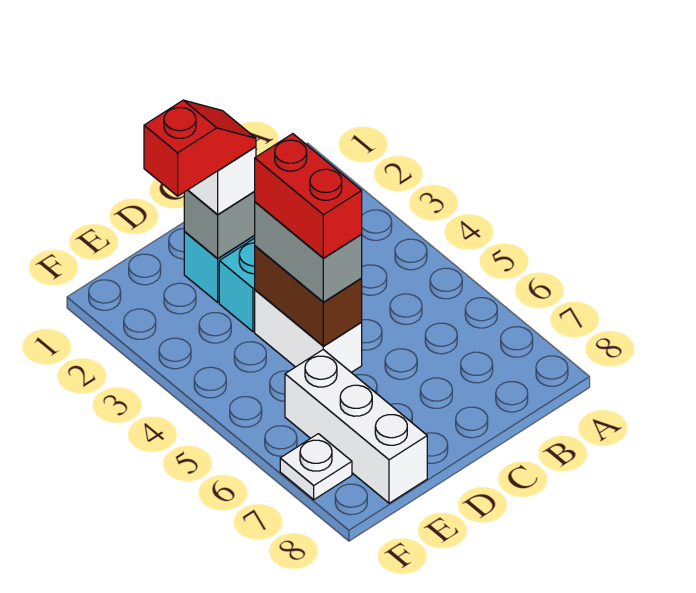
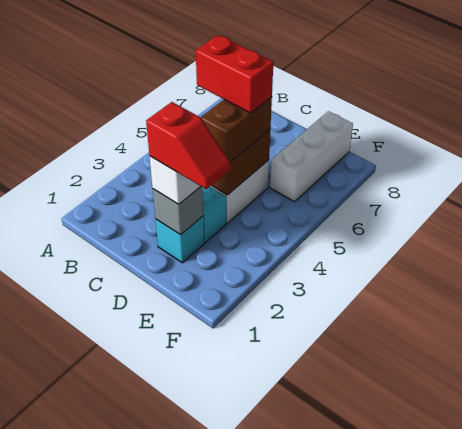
red slope D2:E2 level 4 top E -> red slope D2:E2 level 4 top D
grey brick D4:D5 level 3 -> brown brick D4:D5 level 3
red brick D4:D5 level 4 -> red brick C5:D5 level 4
white plate F7 level 1 -> none

